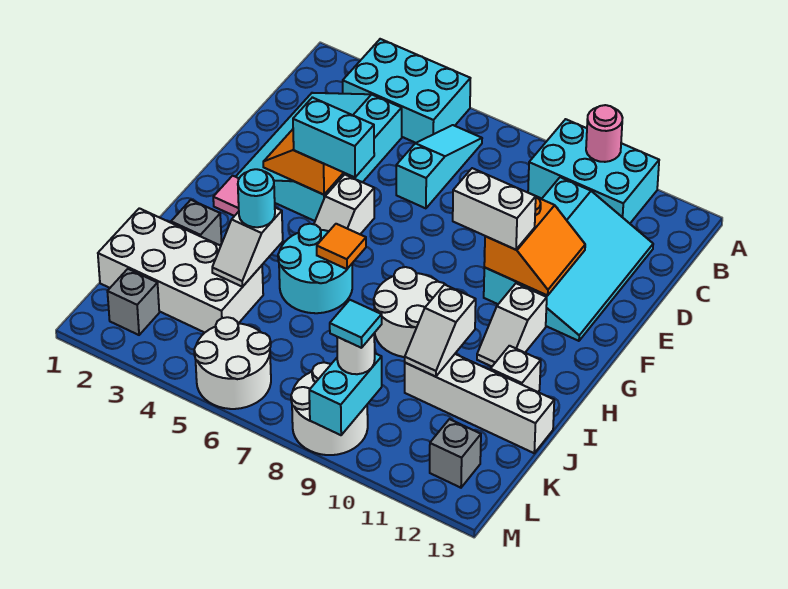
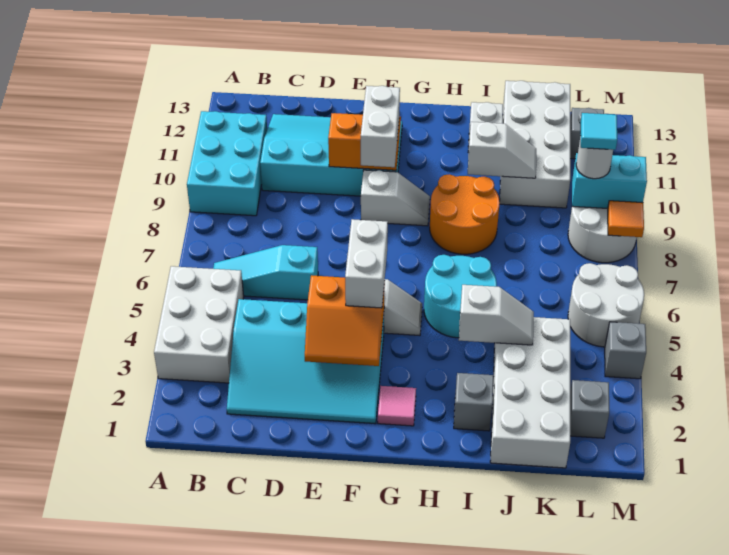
cyan brick A3:B5 level 1 -> white brick A3:B5 level 1
pink round brick A10 level 2 -> none
cyan brick F4:F5 level 3 -> white brick F4:F5 level 3
white slope G11:H11 level 1 top G -> white slope F9:G9 level 1 top F
orange tile H6 level 2 -> orange tile M8 level 2
white round brick H8:I9 level 1 -> orange round brick H8:I9 level 1
cyan round brick I4 level 3 -> none
white brick J10:J13 level 1 -> white brick J10:K13 level 1
none -> grey brick M4 level 1

